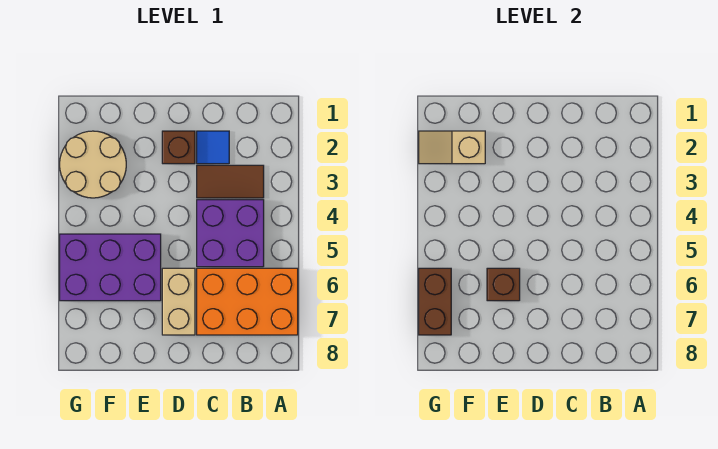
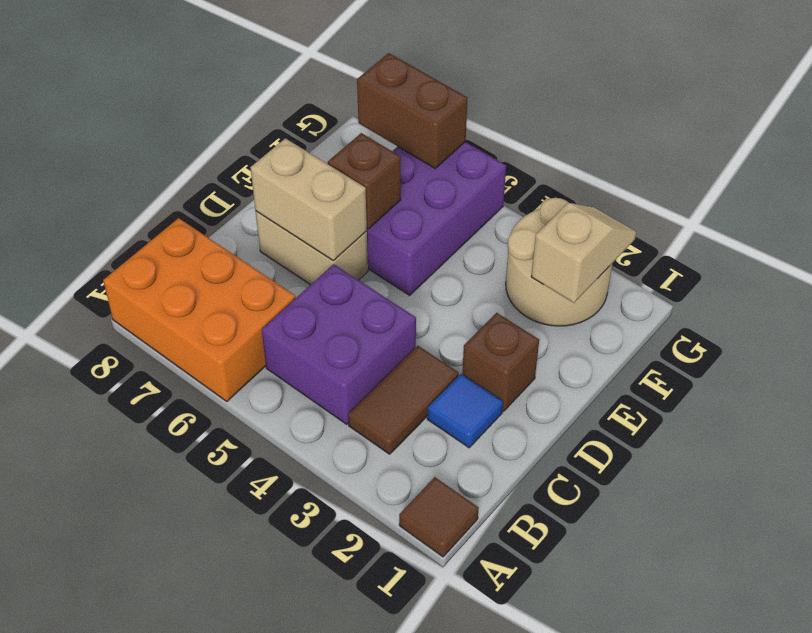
none -> brown tile A1 level 1
orange brick A6:C7 level 1 -> orange brick A6:B8 level 1
none -> tan brick D6:D7 level 2

